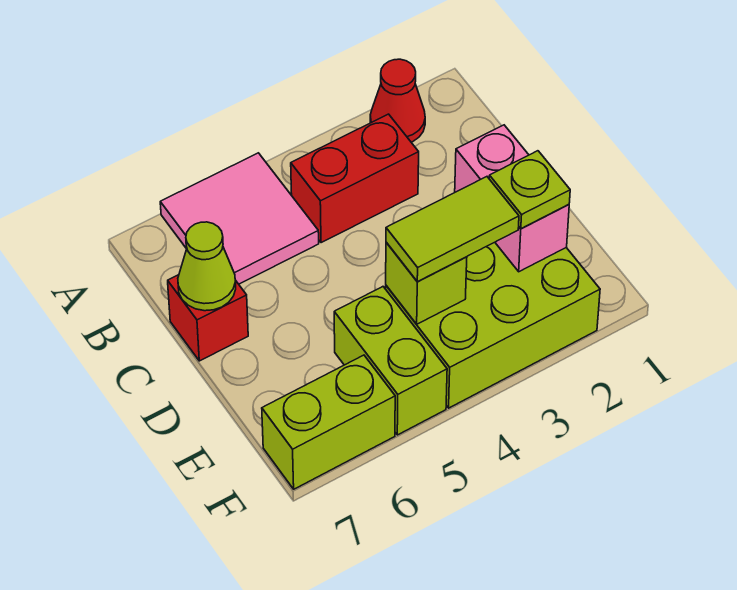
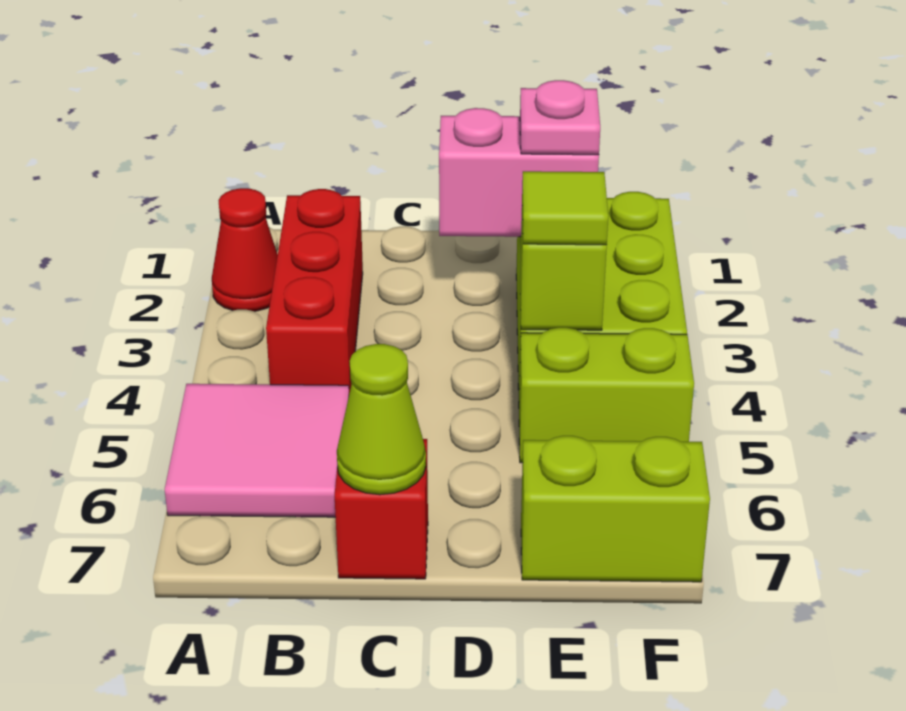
red brick B3:B4 level 1 -> red brick B2:B4 level 1
lime plate E2 level 3 -> pink plate E2 level 3
lime tile E3:E4 level 3 -> lime tile E4 level 3
lime brick F6:F7 level 1 -> lime brick E7:F7 level 1

